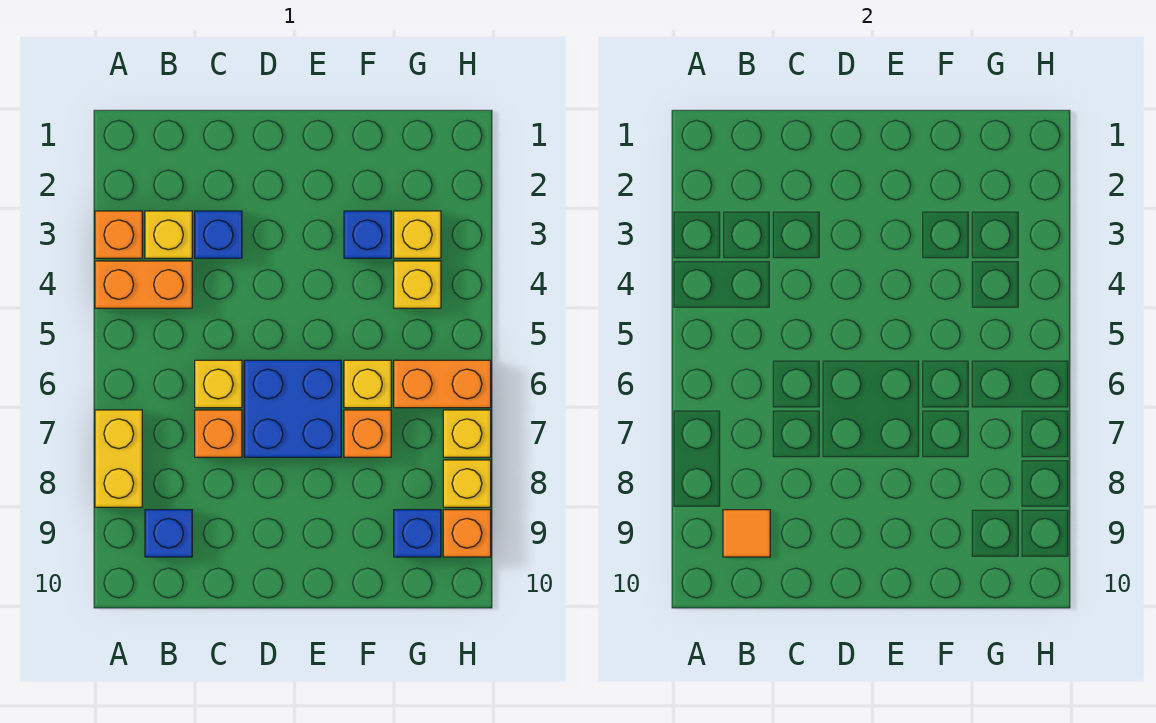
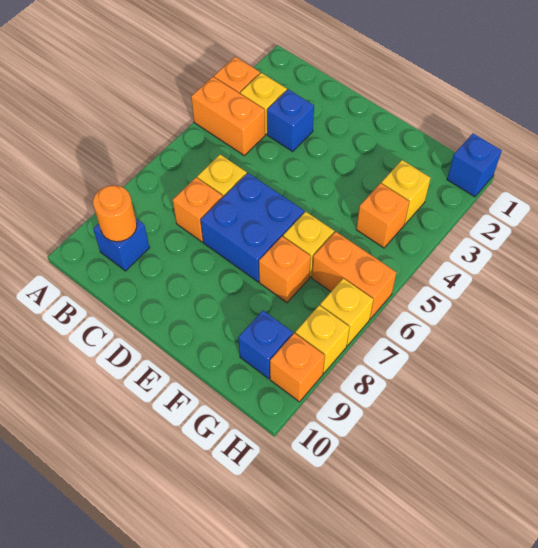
yellow brick A7:A8 level 1 -> none
orange tile B9 level 2 -> orange round brick B9 level 2
blue brick F3 level 1 -> blue brick H1 level 1
yellow brick G4 level 1 -> orange brick G4 level 1

